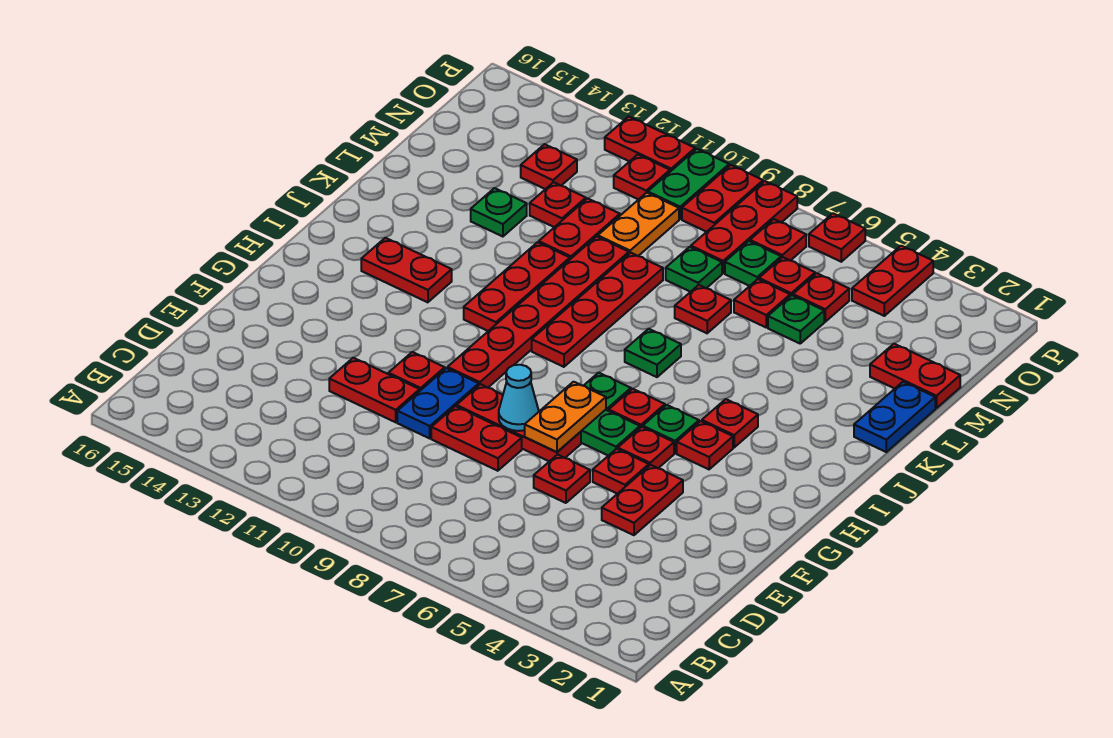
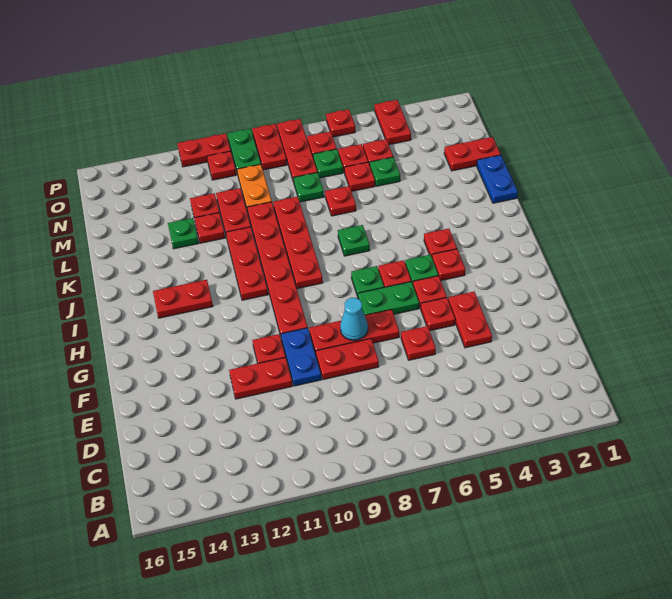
orange plate F7:G7 level 2 -> none
red plate N13 level 1 -> red plate L12 level 1

